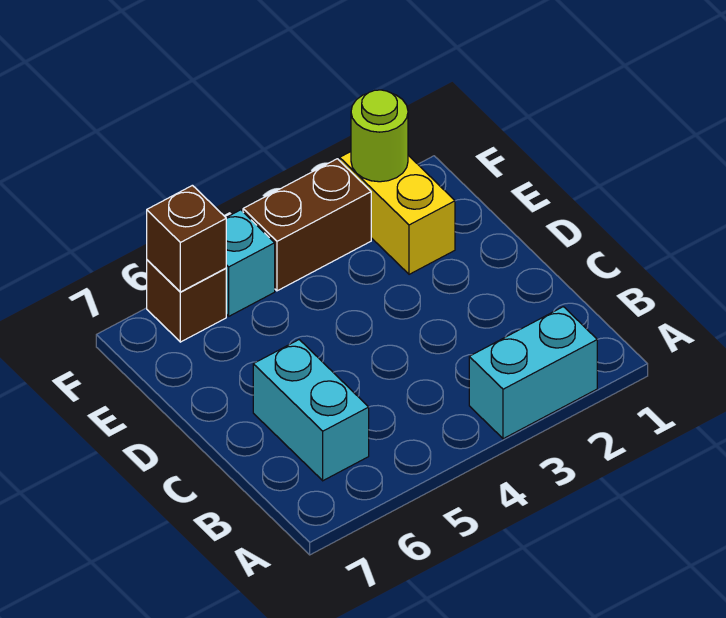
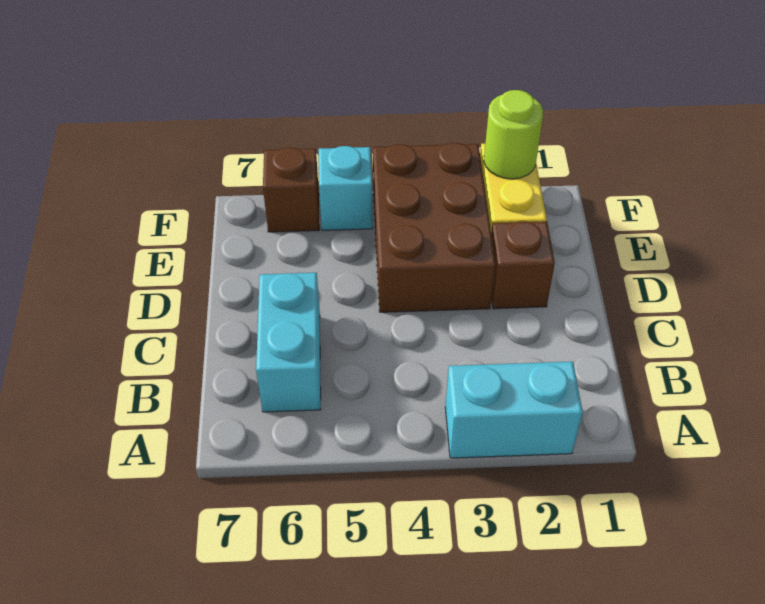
brown brick F3:F4 level 1 -> brown brick D3:F4 level 1
brown brick F6 level 2 -> brown brick D2 level 1

